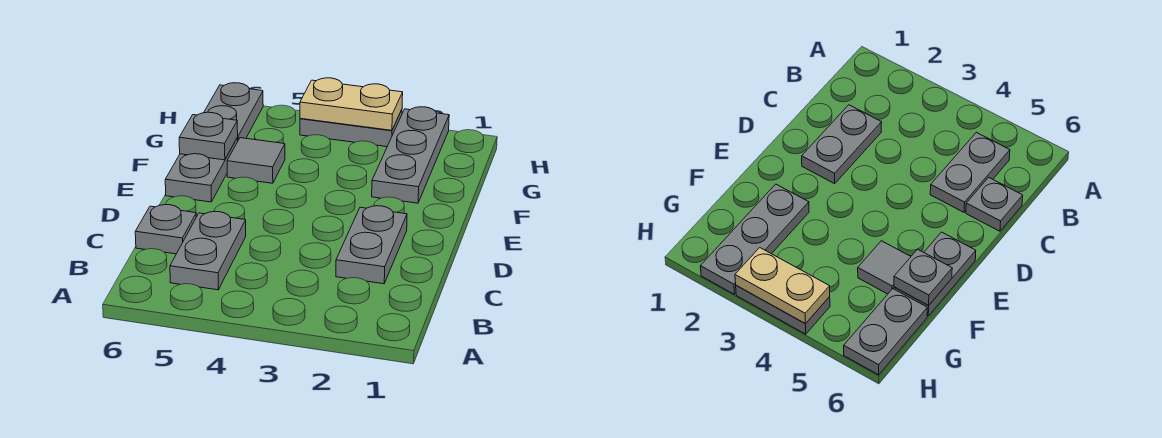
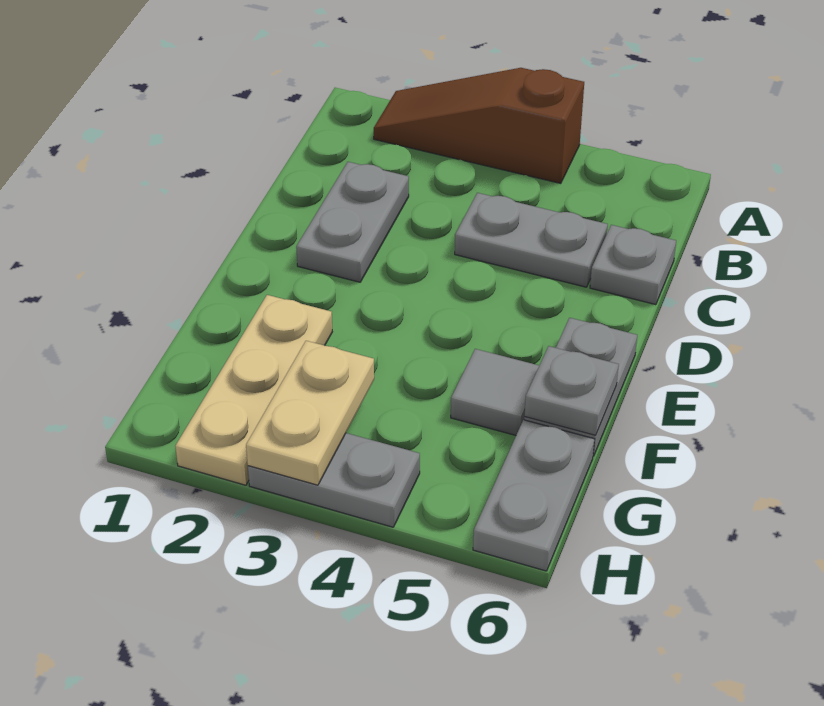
none -> brown slope A2:A4 level 1 top 4
grey plate B5:C5 level 1 -> grey plate C4:C5 level 1
grey plate F2:H2 level 1 -> tan plate F2:H2 level 1
tan plate H3:H4 level 2 -> tan plate G3:H3 level 2

